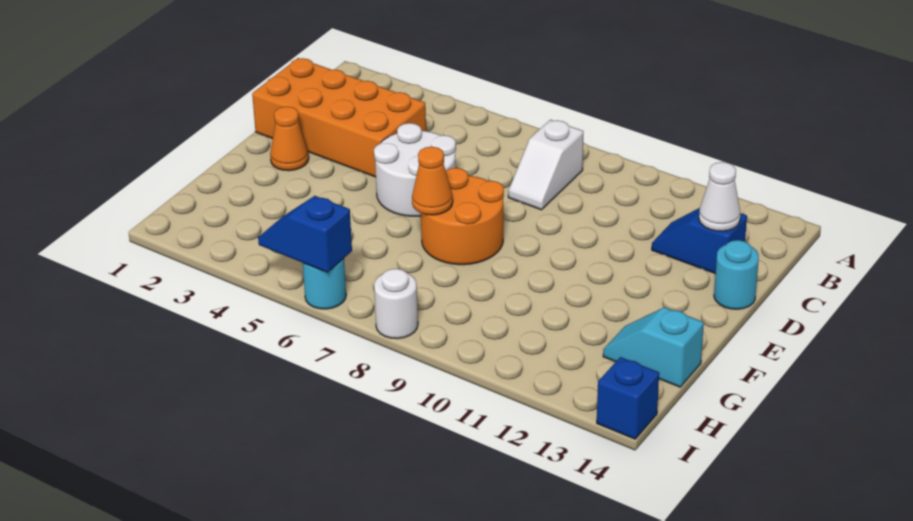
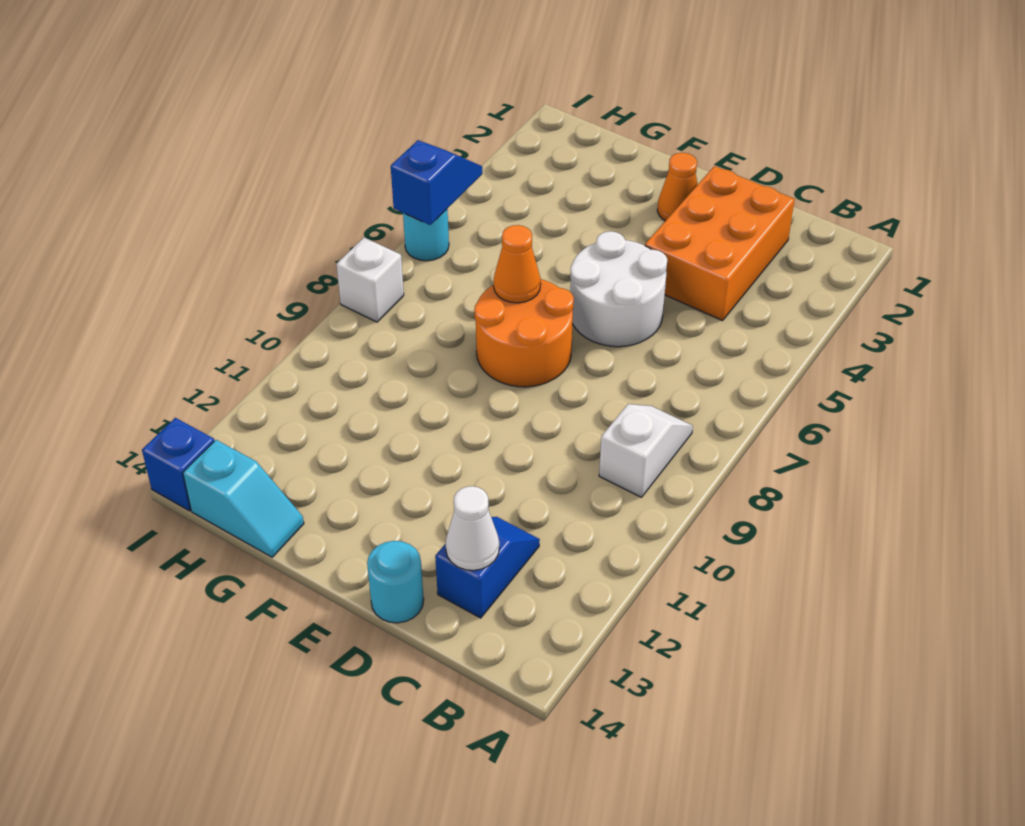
white slope B8:C8 level 1 top B -> white slope B8:B9 level 1 top 9
orange brick C1:D4 level 1 -> orange brick C2:D4 level 1
cyan slope G13:G14 level 1 top 14 -> cyan slope G14:H14 level 1 top H
white round brick I8 level 1 -> white brick I8 level 1

